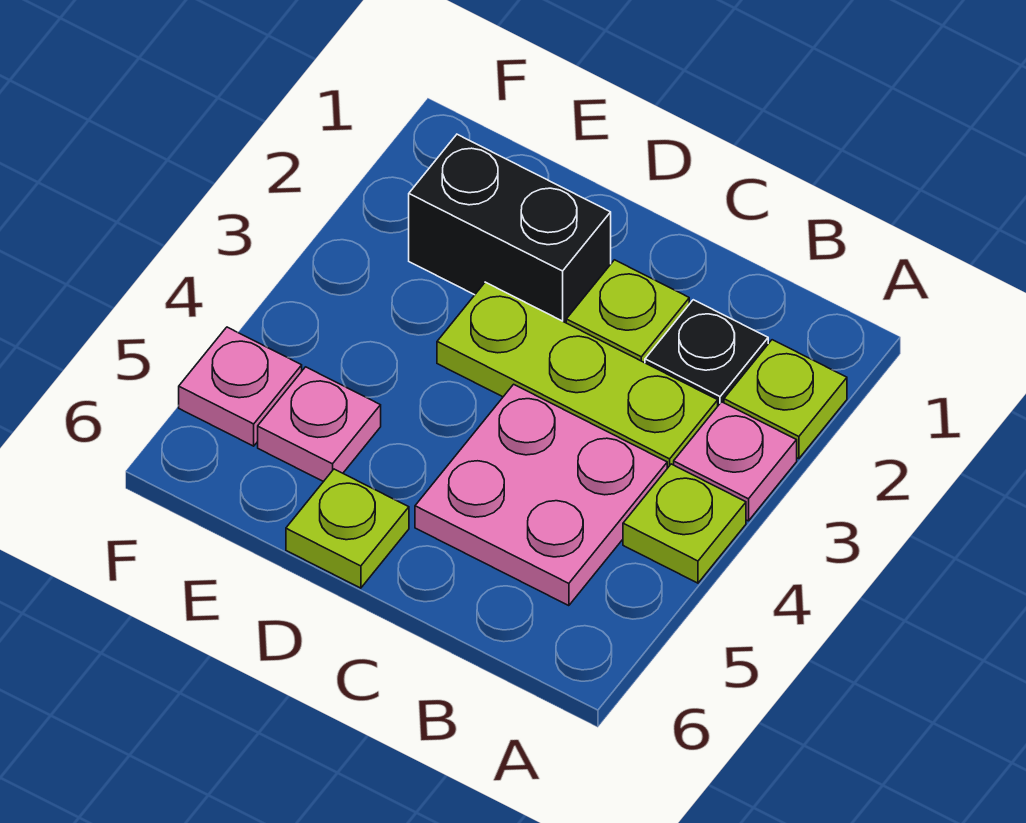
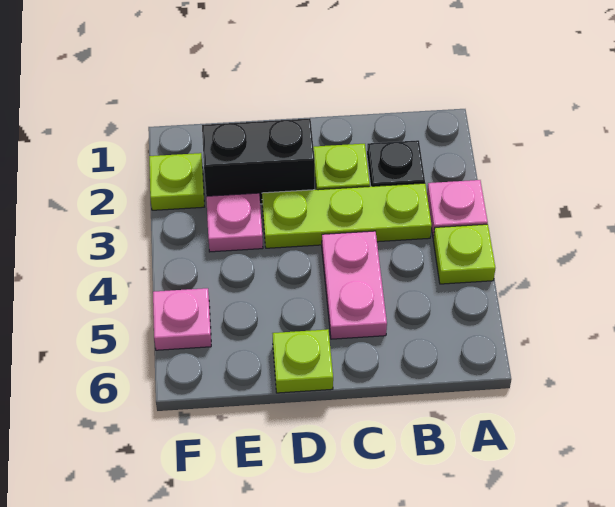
lime plate A2 level 1 -> lime plate F2 level 1
pink plate B4:C5 level 1 -> pink plate C4:C5 level 1
pink plate E5 level 1 -> pink plate E3 level 1

